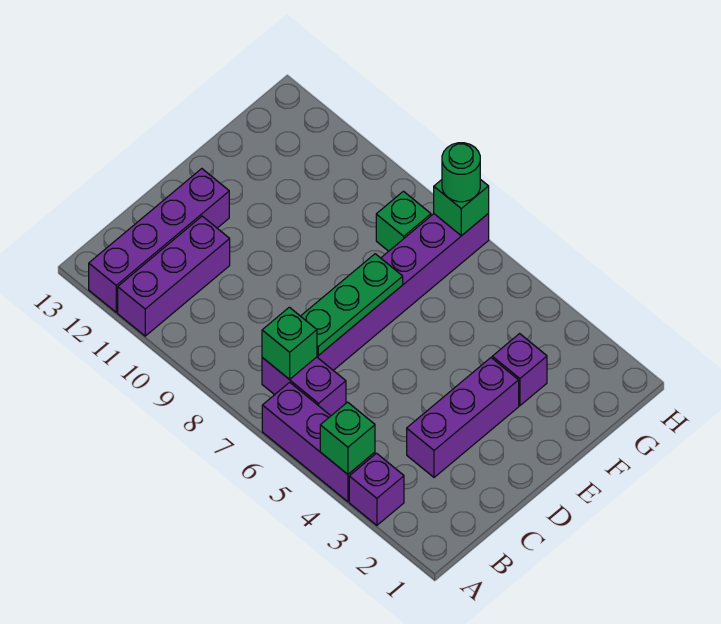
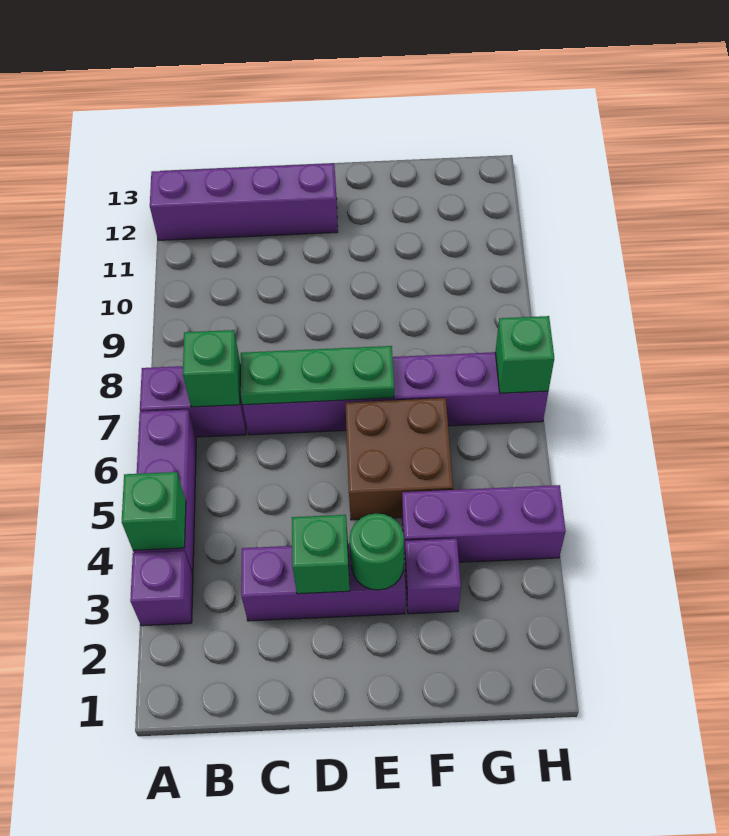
purple brick A11:C11 level 1 -> purple brick F4:H4 level 1
purple brick B6:B7 level 1 -> purple brick A7:B7 level 1
none -> brown brick E5:F6 level 1
green brick G8 level 1 -> green brick D3 level 2
green round brick H7 level 3 -> green round brick E3 level 2

